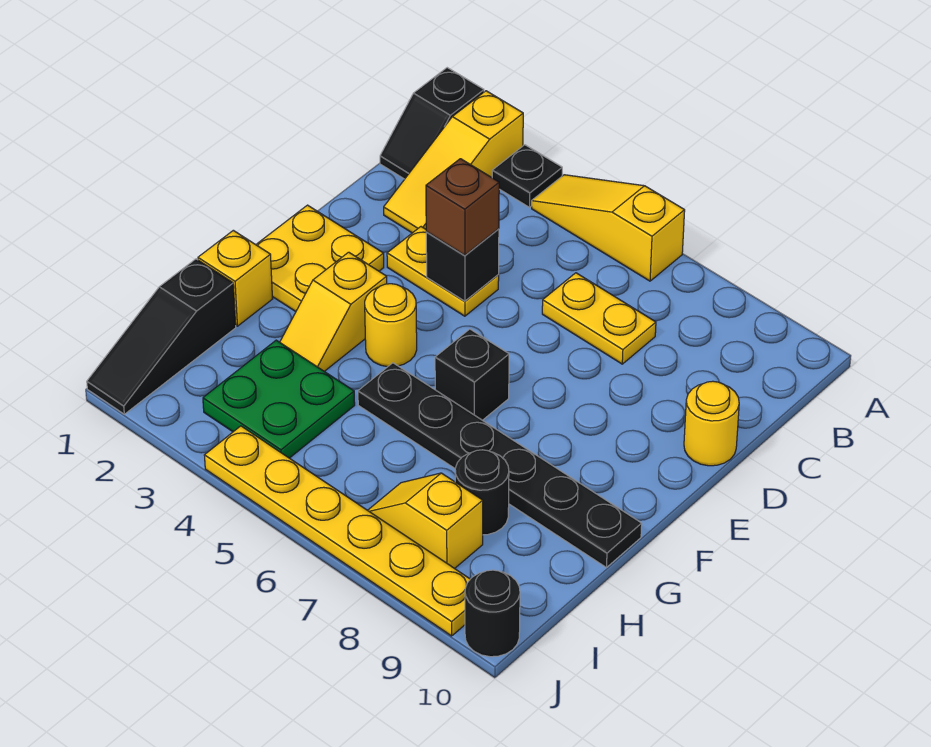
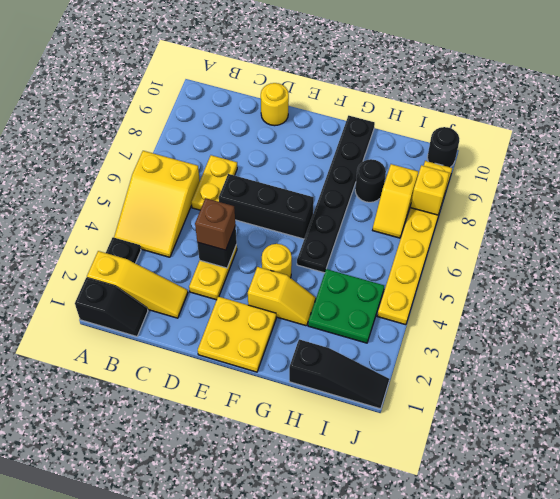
yellow slope A4:A6 level 1 top 6 -> yellow slope A4:B6 level 1 top 6
black brick F6 level 1 -> black brick D6:F6 level 1
yellow brick G1 level 1 -> yellow brick J8 level 2

